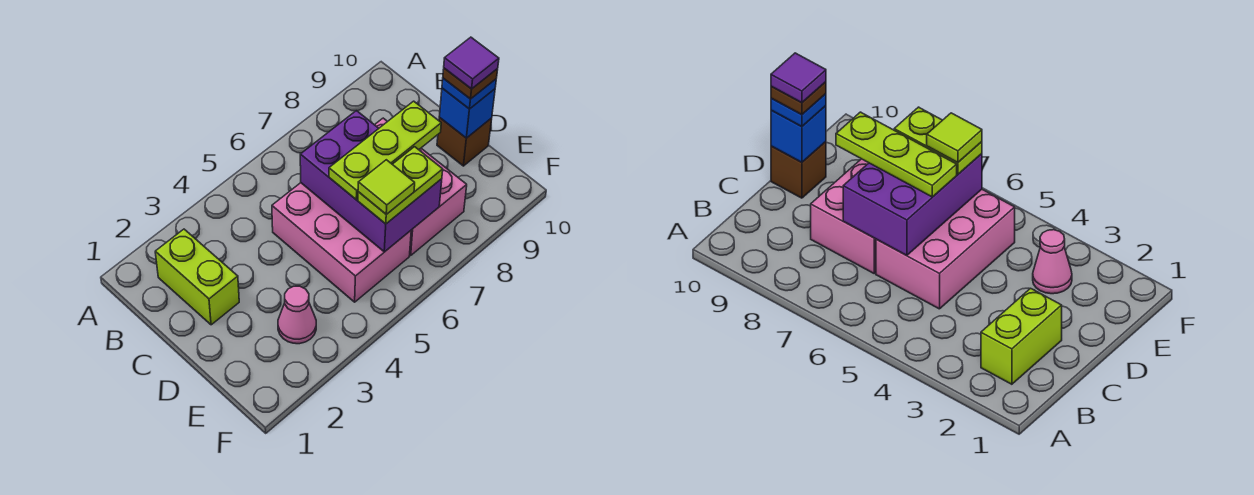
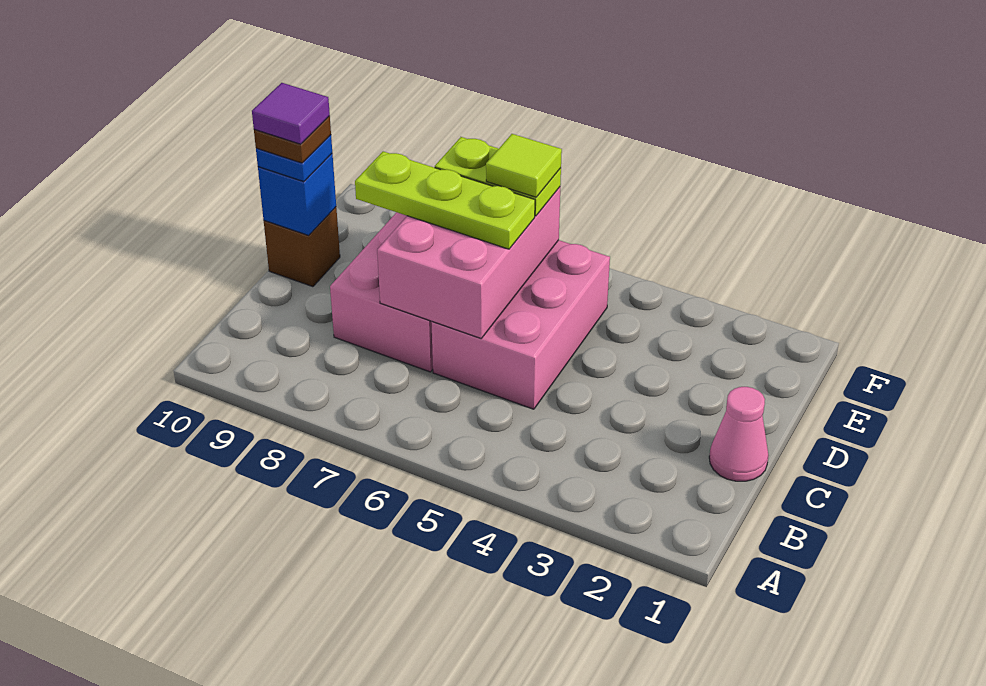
lime brick B2:C2 level 1 -> none
purple brick C6:E7 level 2 -> pink brick C6:E7 level 2
pink cone E3 level 1 -> pink cone C1 level 1

